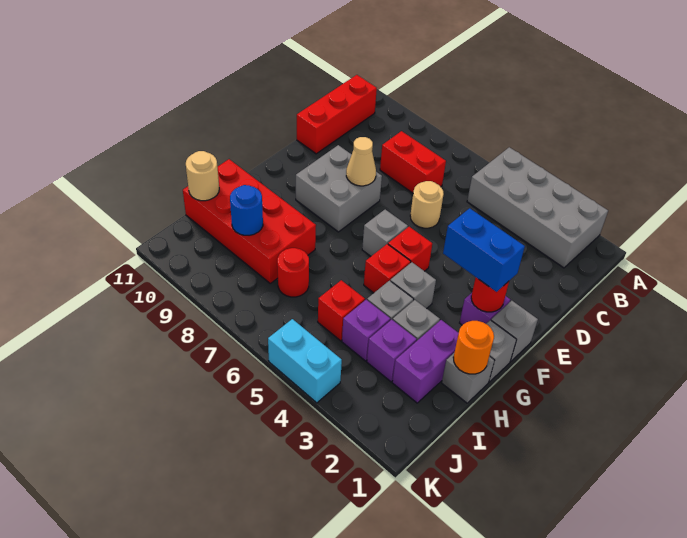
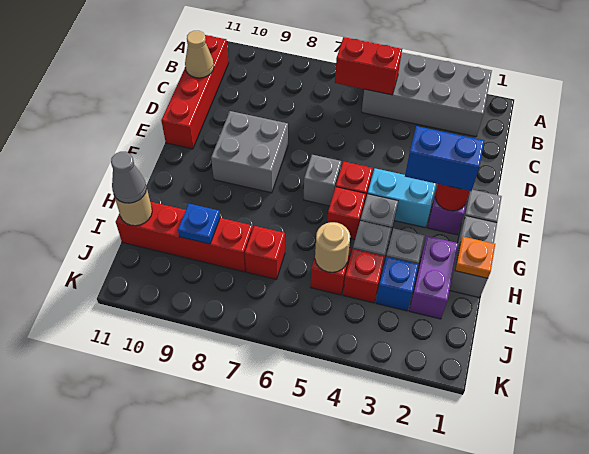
red brick B11:D11 level 1 -> red brick B11:E11 level 1
red brick C7:C8 level 1 -> red brick B5:B6 level 2
tan round brick D6 level 1 -> tan round brick I5 level 2
tan cone E8 level 2 -> tan cone C11 level 2
orange round brick H1 level 2 -> orange plate H1 level 2
red brick H8:I11 level 1 -> red brick I8:I11 level 1
purple brick I3 level 1 -> blue brick I3 level 1
purple brick I4 level 1 -> red brick I4 level 1
red round brick I7 level 1 -> red brick I7 level 1
blue round brick I9 level 2 -> blue plate I9 level 2
none -> grey cone I11 level 3
cyan brick K4:K5 level 1 -> cyan brick F3:F4 level 1

